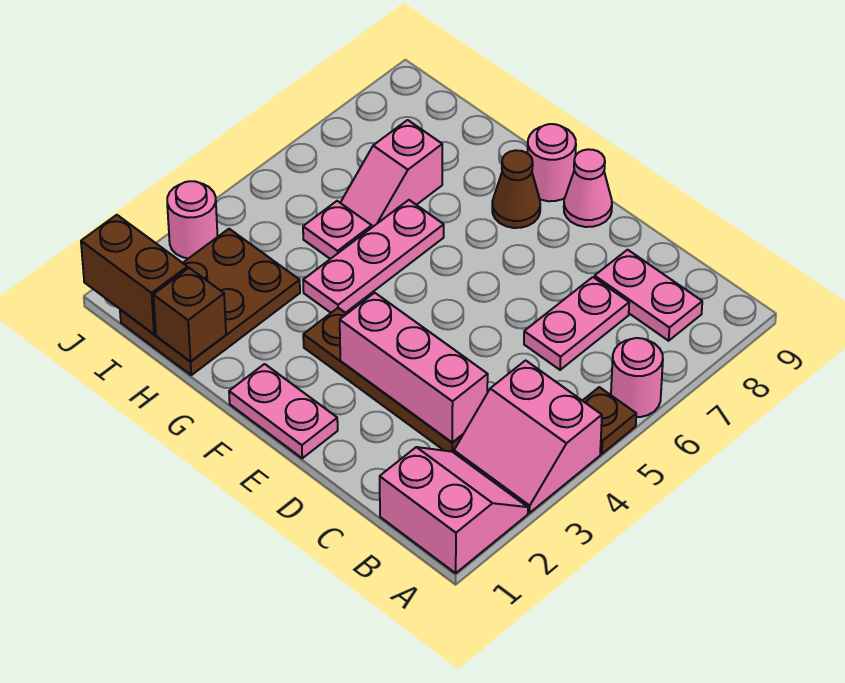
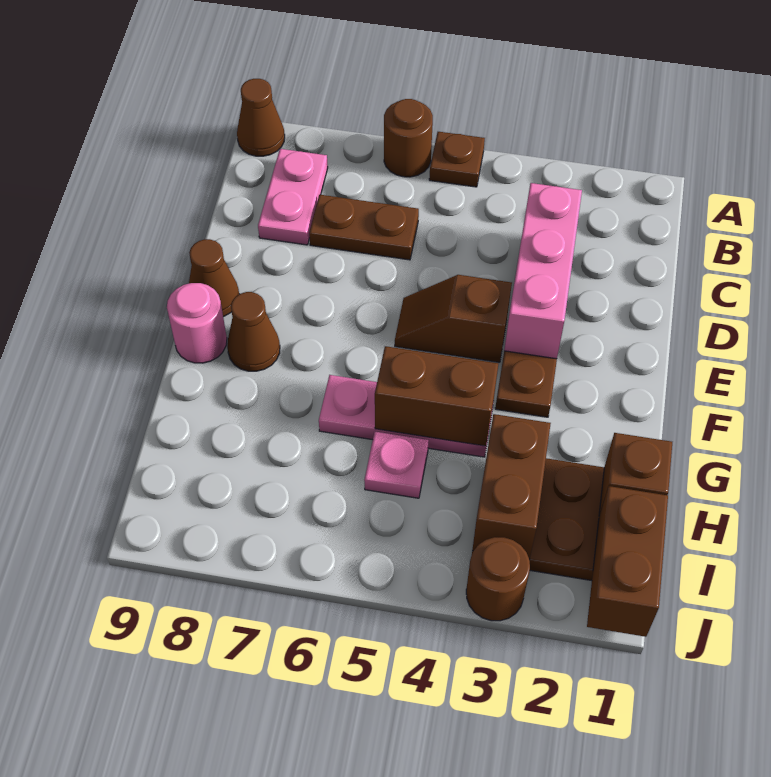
pink slope A1:B2 level 1 top 1 -> none
pink slope A3:B4 level 1 top 4 -> none
pink round brick A6 level 1 -> brown round brick A6 level 1
none -> brown cone A9 level 1
pink plate C6:C7 level 1 -> brown plate C6:C7 level 1
pink plate E1:F1 level 1 -> none
none -> brown slope E4:E5 level 1 top 4
pink cone E9 level 1 -> brown cone E9 level 1
none -> brown brick G4:G5 level 2
none -> brown brick H3:I3 level 2
pink slope H6:H7 level 1 top 7 -> none
pink round brick J3 level 1 -> brown round brick J3 level 1

